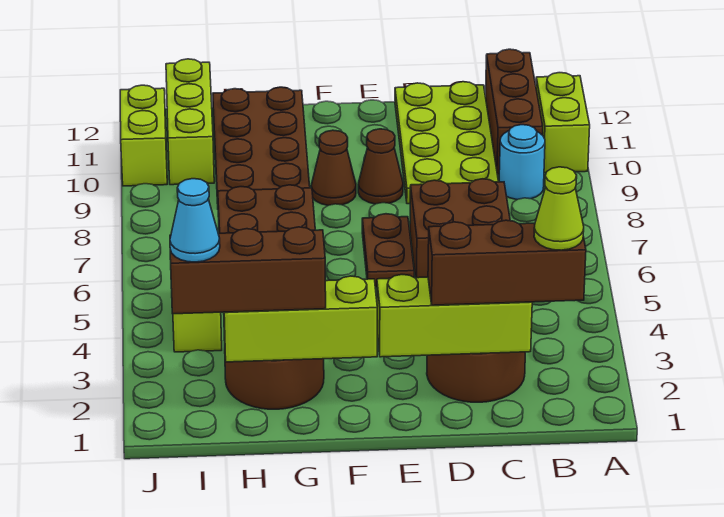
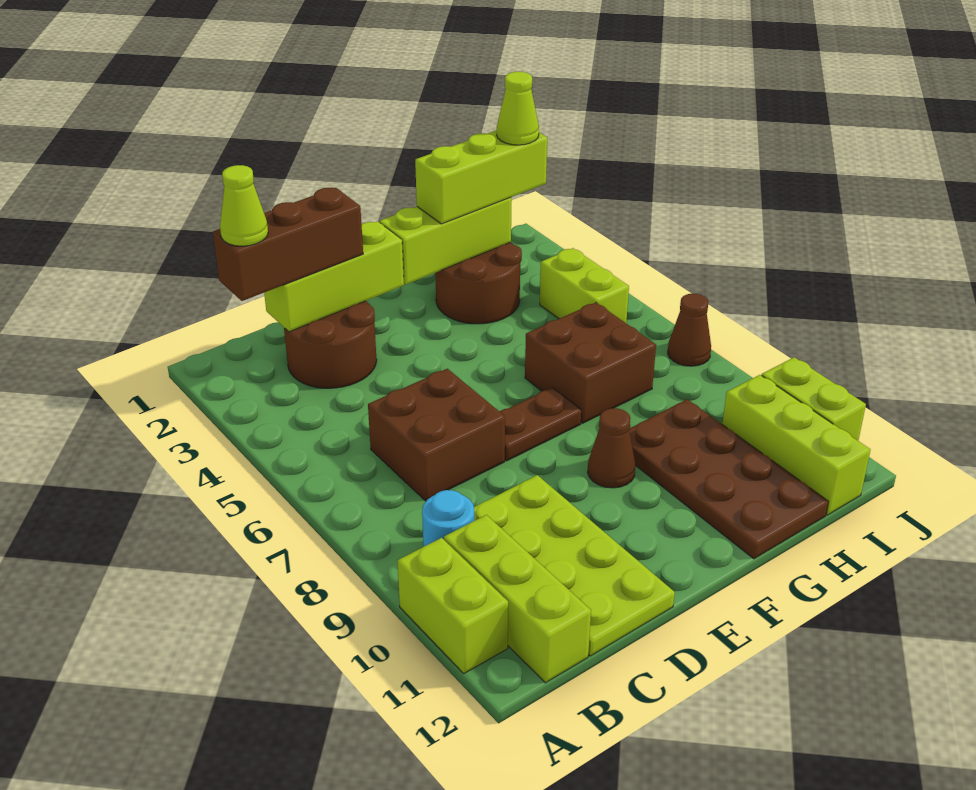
brown brick B10:B12 level 1 -> lime brick B10:B12 level 1
brown plate E6:E7 level 1 -> brown plate E7:F7 level 1
brown cone E9 level 1 -> brown cone J7 level 1
brown brick G2:I2 level 3 -> lime brick G2:I2 level 3
cyan cone I2 level 4 -> lime cone I2 level 4

